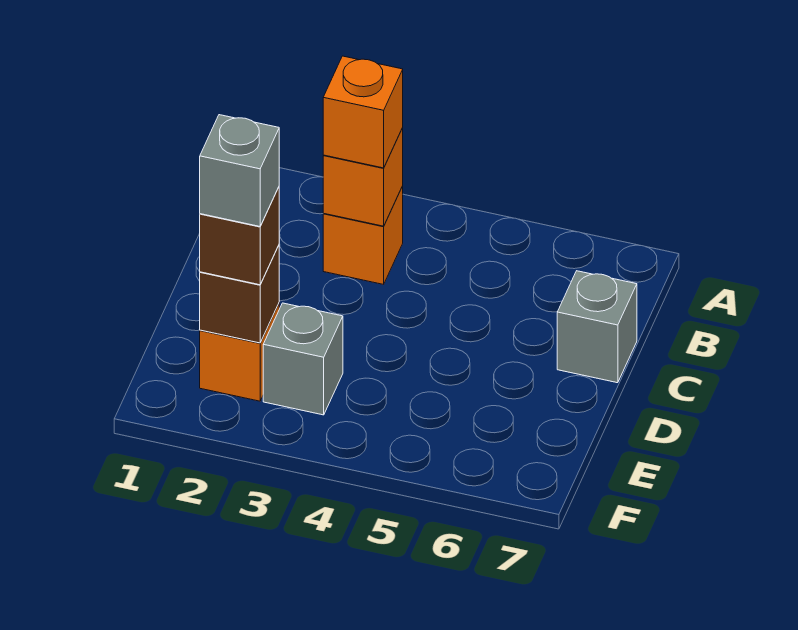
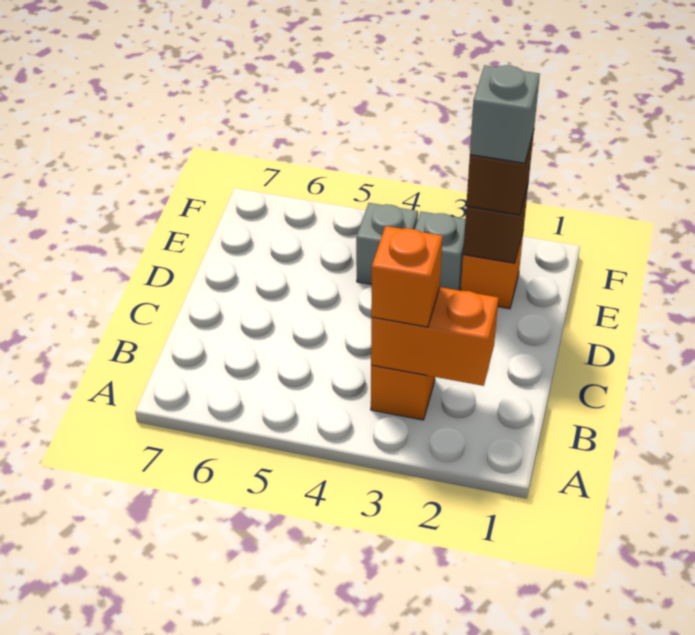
orange brick B3 level 2 -> orange brick B2:B3 level 2
grey brick C7 level 1 -> grey brick E4 level 1

